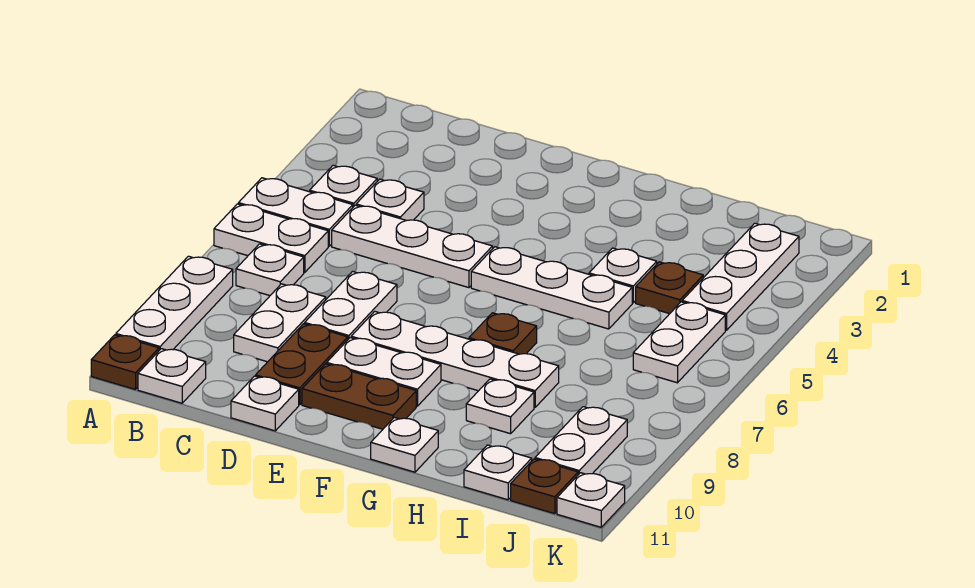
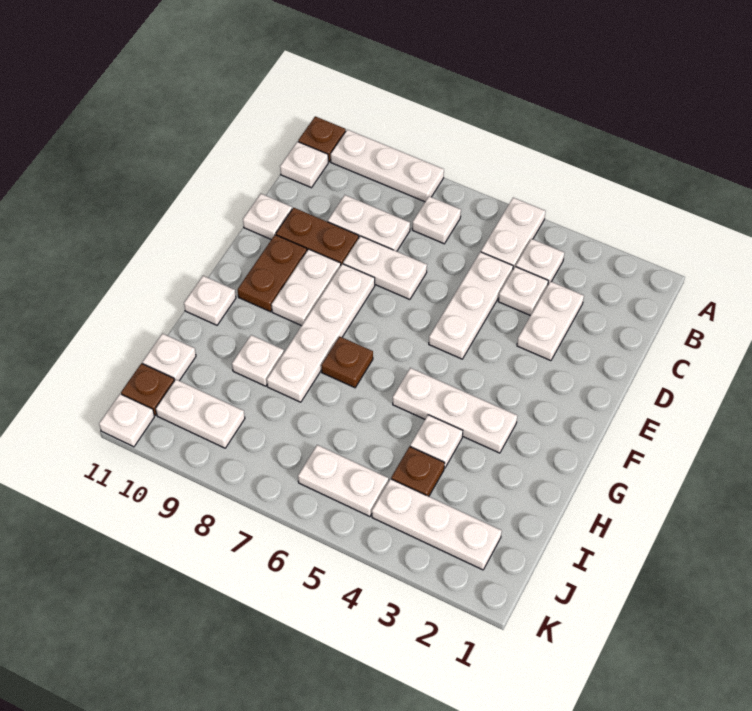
white plate A6:B6 level 1 -> white plate C3:D3 level 1
white plate F5:H5 level 1 -> white plate G3:G5 level 1

